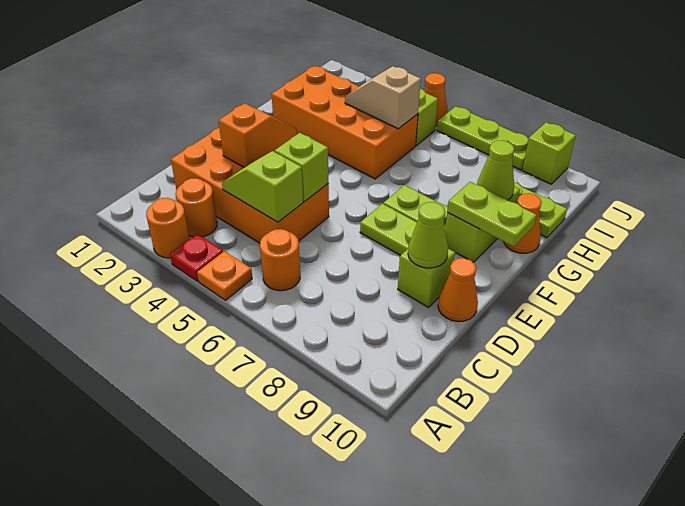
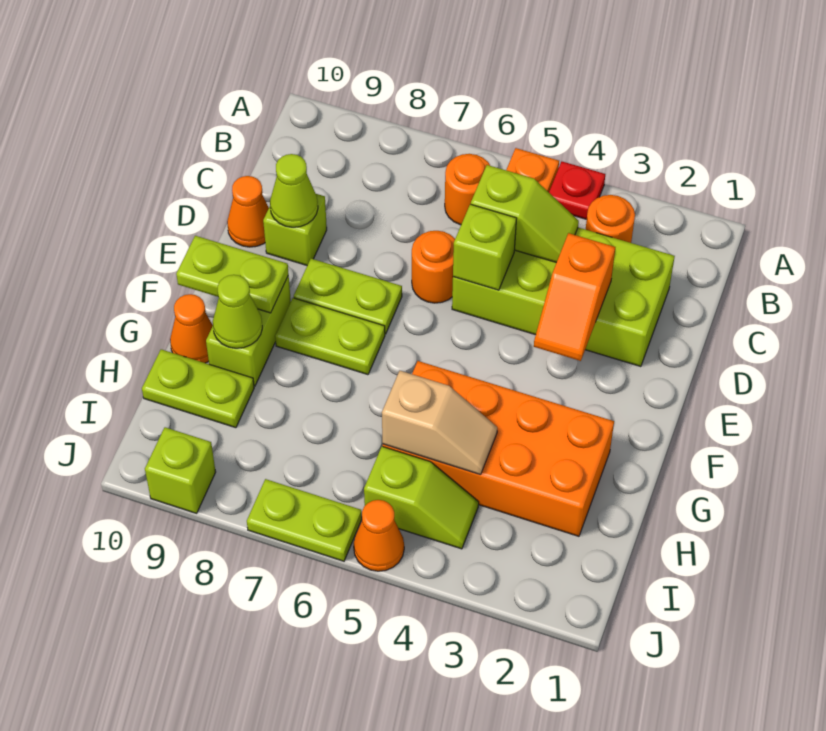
orange round brick A3 level 1 -> orange round brick D6 level 1
orange brick C2:D5 level 1 -> lime brick C2:D5 level 1
lime plate J6:J8 level 1 -> lime plate J6:J7 level 1

